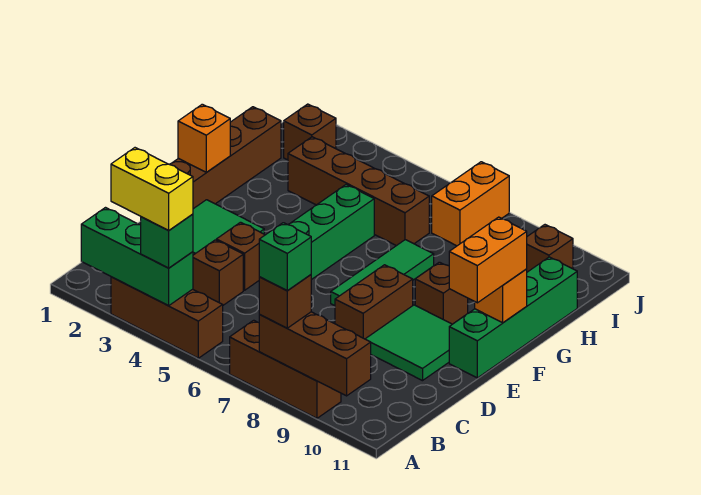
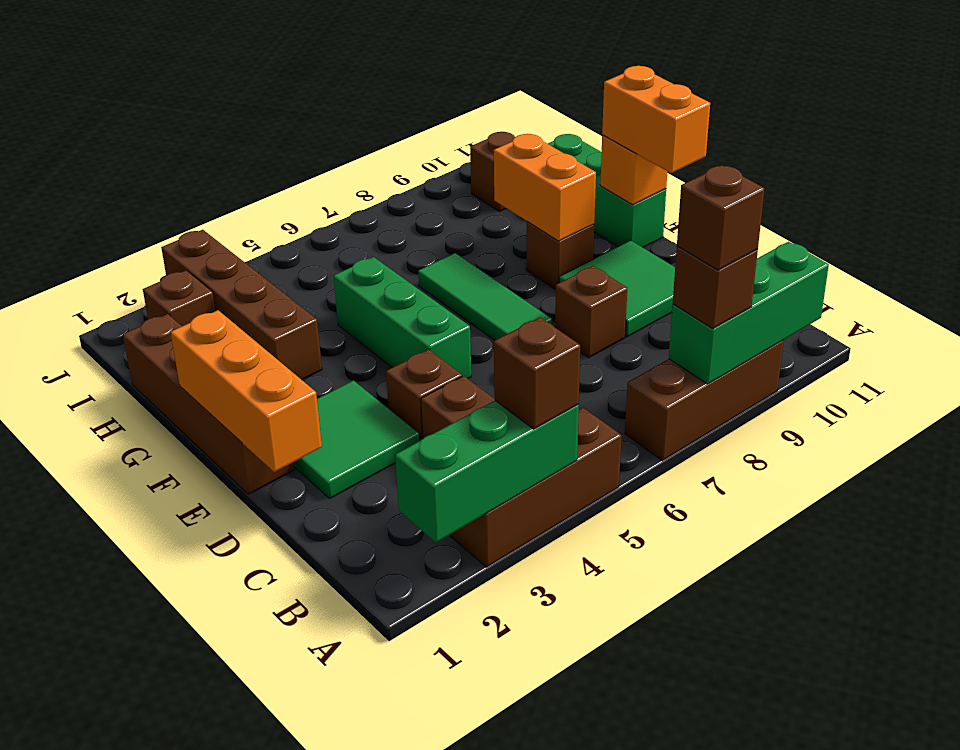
yellow brick A3:A4 level 4 -> none
green brick A4 level 3 -> brown brick A4 level 3
brown brick A8:A10 level 2 -> green brick A8:A10 level 2
green brick A8 level 4 -> brown brick A8 level 4
brown brick D8:E8 level 1 -> brown brick D8 level 1
green brick E11:H11 level 1 -> green brick F11:H11 level 1
orange brick F1 level 2 -> orange brick D1:F1 level 2
brown brick H3:H6 level 1 -> brown brick G3:J3 level 1
orange brick I7:J7 level 1 -> orange brick F9:G9 level 2

